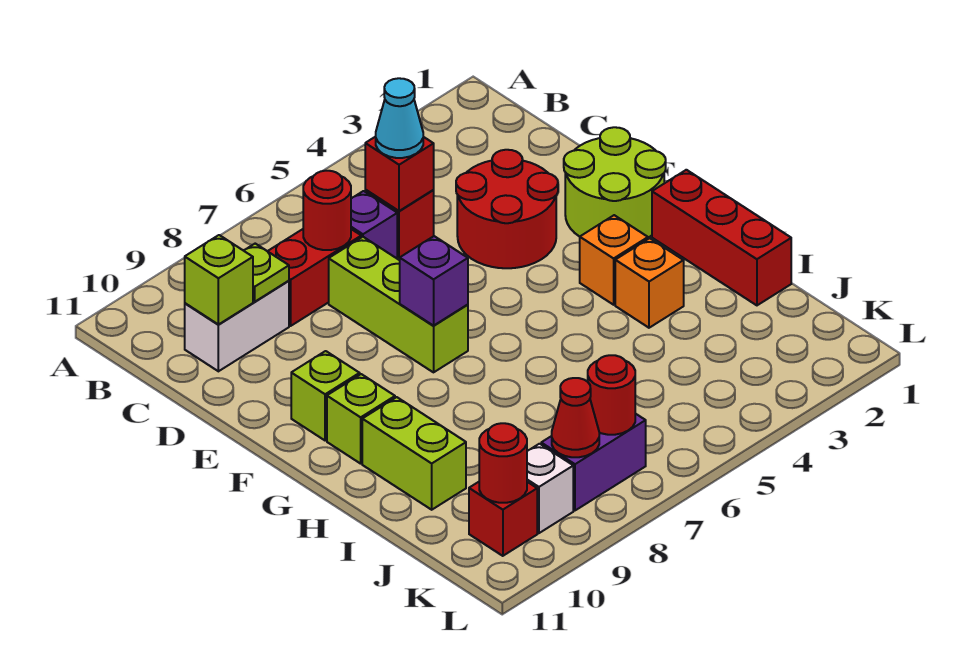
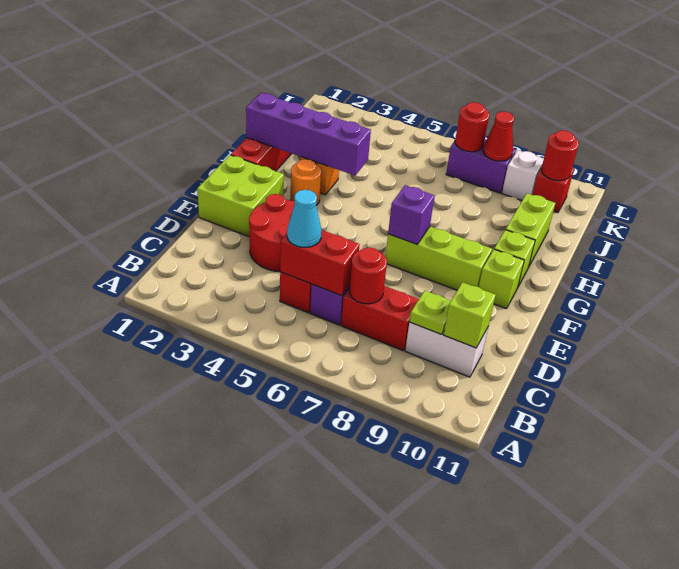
red brick C5 level 2 -> red brick C5:C6 level 2
lime brick D7:F7 level 1 -> lime brick F7:F9 level 1
lime round brick E1:F2 level 1 -> lime brick E1:F2 level 1
orange brick G3 level 1 -> orange round brick G3 level 1
none -> purple brick H1:H4 level 2

